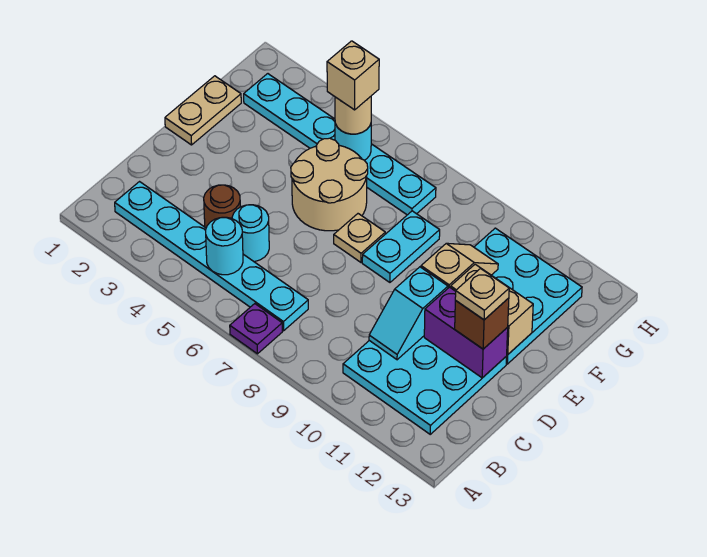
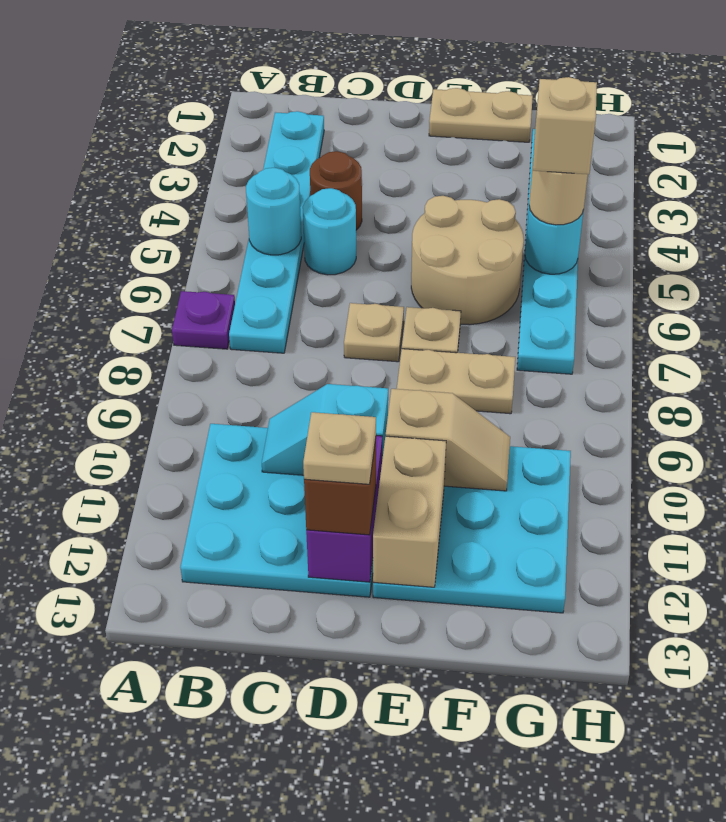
none -> tan plate D7 level 1
cyan plate E8:F8 level 1 -> tan plate E8:F8 level 1

